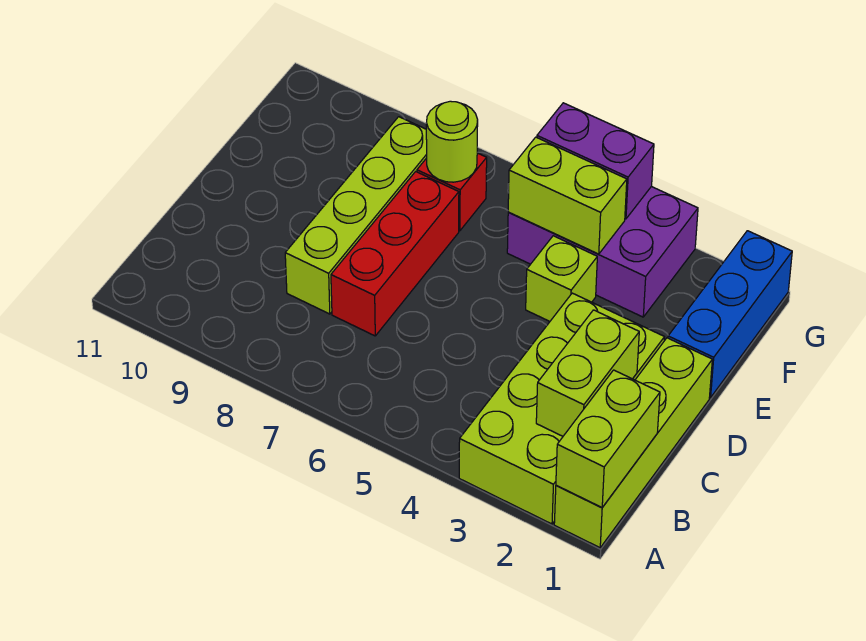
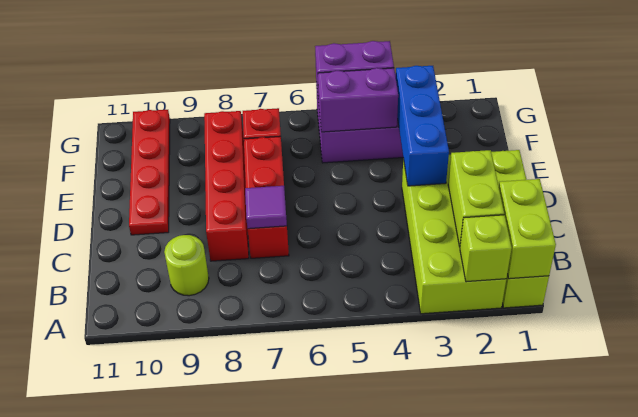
none -> purple tile C7 level 2
lime brick C8:F8 level 1 -> red brick C8:F8 level 1
none -> red plate D10:G10 level 1
blue brick E1:G1 level 1 -> blue brick D3:F3 level 2
lime brick E4 level 1 -> lime brick A2 level 2
lime brick F4:F5 level 2 -> purple brick F4:F5 level 2
lime round brick F7 level 2 -> lime round brick B9 level 1

